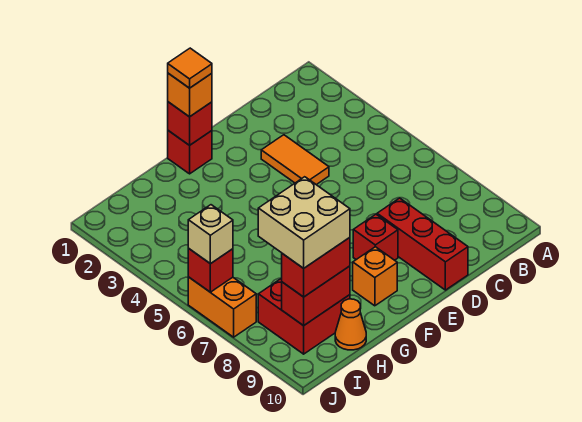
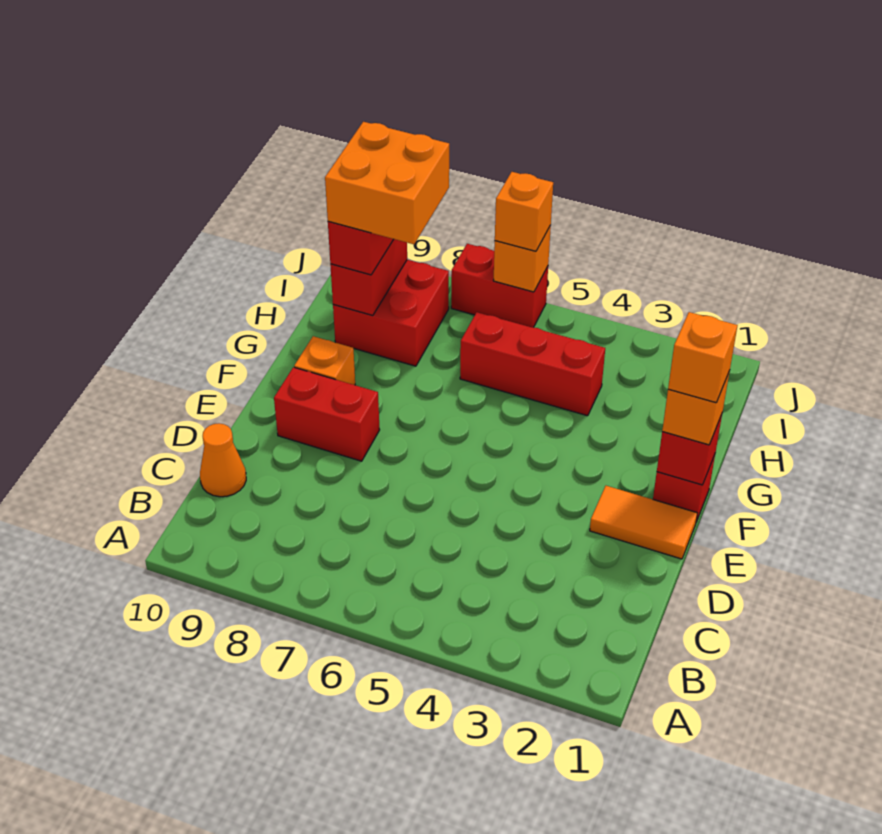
orange tile D3:D4 level 1 -> orange tile E1:E2 level 1
red brick D8:D10 level 1 -> red brick H4:H6 level 1
red brick E8 level 1 -> red brick E8:E9 level 1
orange tile F1 level 4 -> orange brick F1 level 4
tan brick H8:I9 level 4 -> orange brick H8:I9 level 4
orange cone H10 level 1 -> orange cone C10 level 1
orange brick J6:J7 level 1 -> red brick J6:J7 level 1
red brick J6 level 2 -> orange brick J6 level 2
tan brick J6 level 3 -> orange brick J6 level 3

